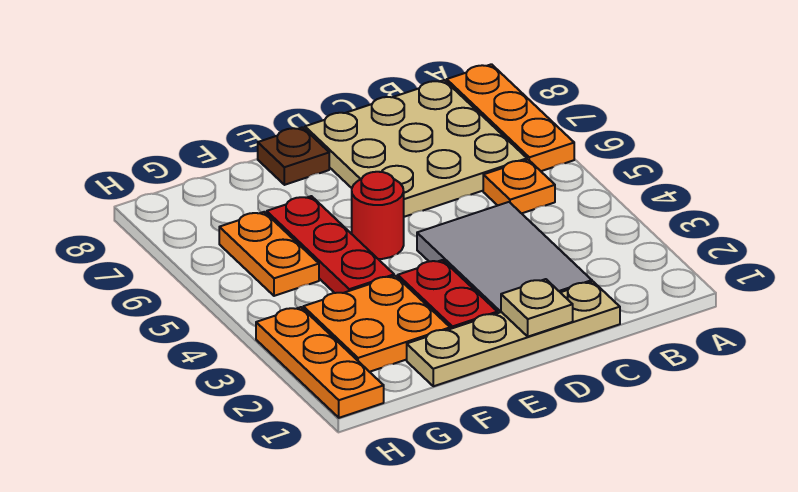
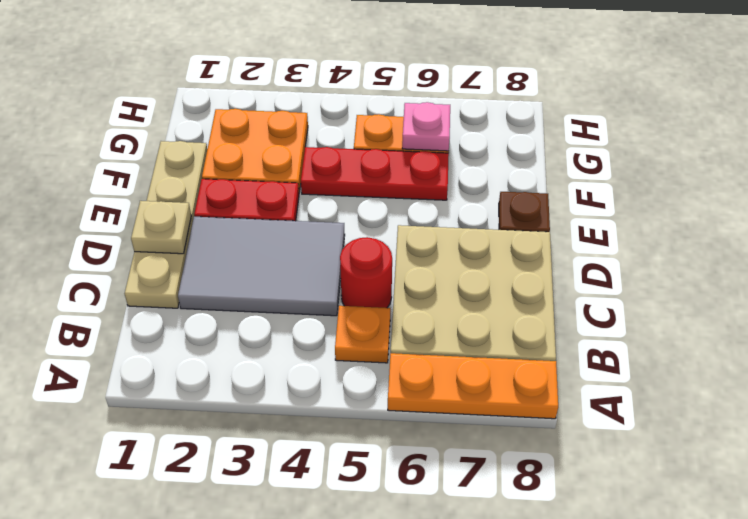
red round brick E5 level 1 -> red round brick C5 level 1
none -> pink plate G6 level 2
orange plate H1:H3 level 1 -> none

